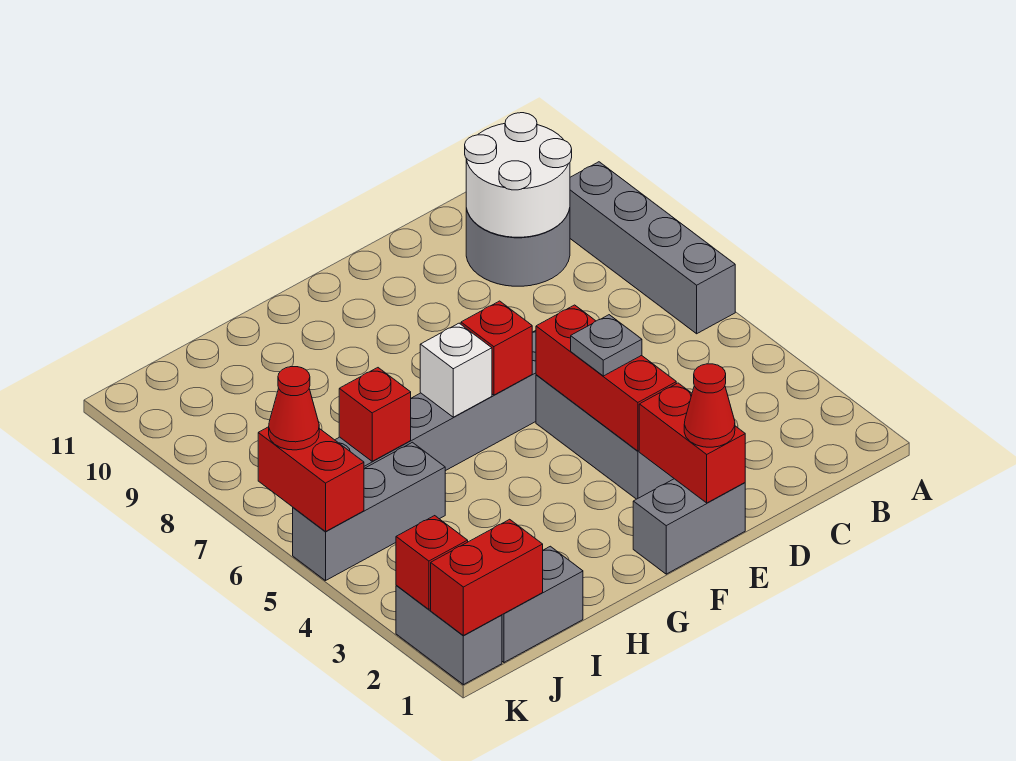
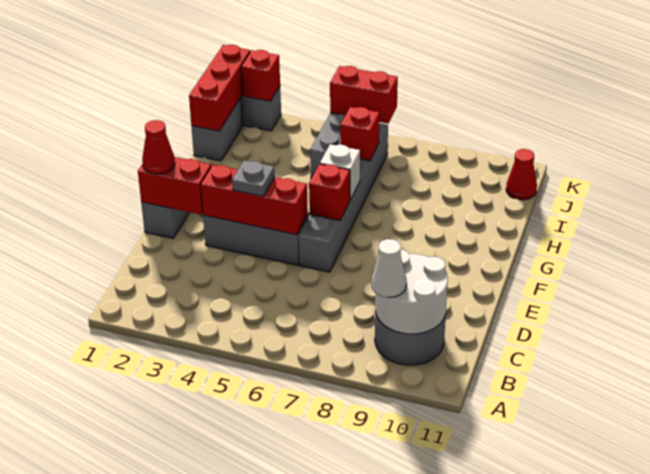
grey brick A6:A9 level 1 -> none
none -> white cone B9 level 3
red brick J1:K1 level 2 -> red brick I1:K1 level 2
red cone K6 level 3 -> red cone J11 level 1

